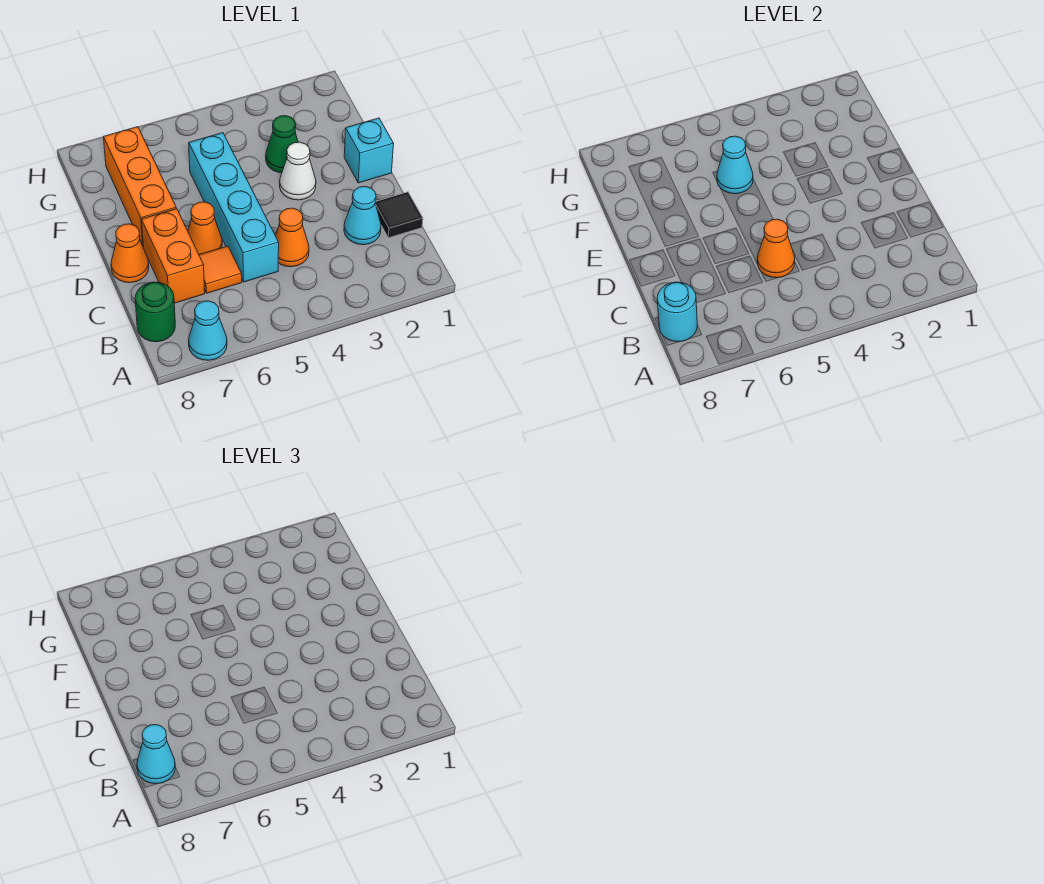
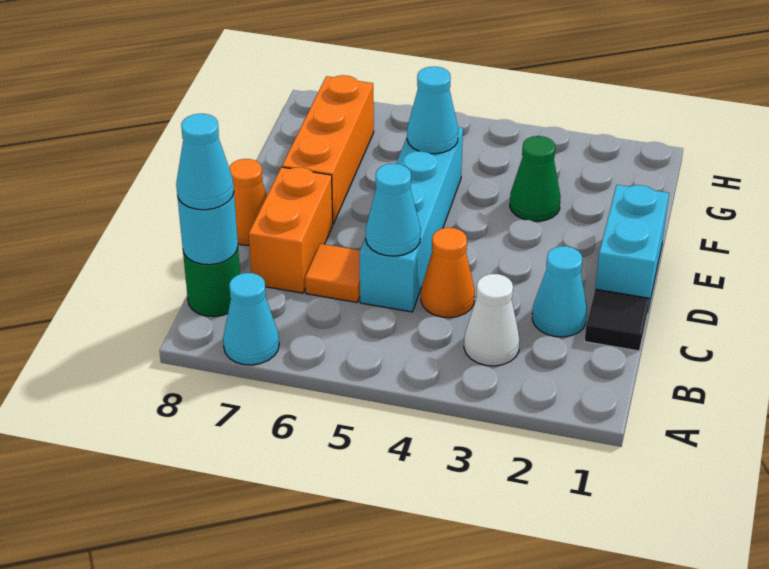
orange cone C5 level 2 -> cyan cone C5 level 2
orange cone D6 level 1 -> none
cyan brick E1 level 1 -> cyan brick D1:E1 level 1
white cone E3 level 1 -> white cone B3 level 1

